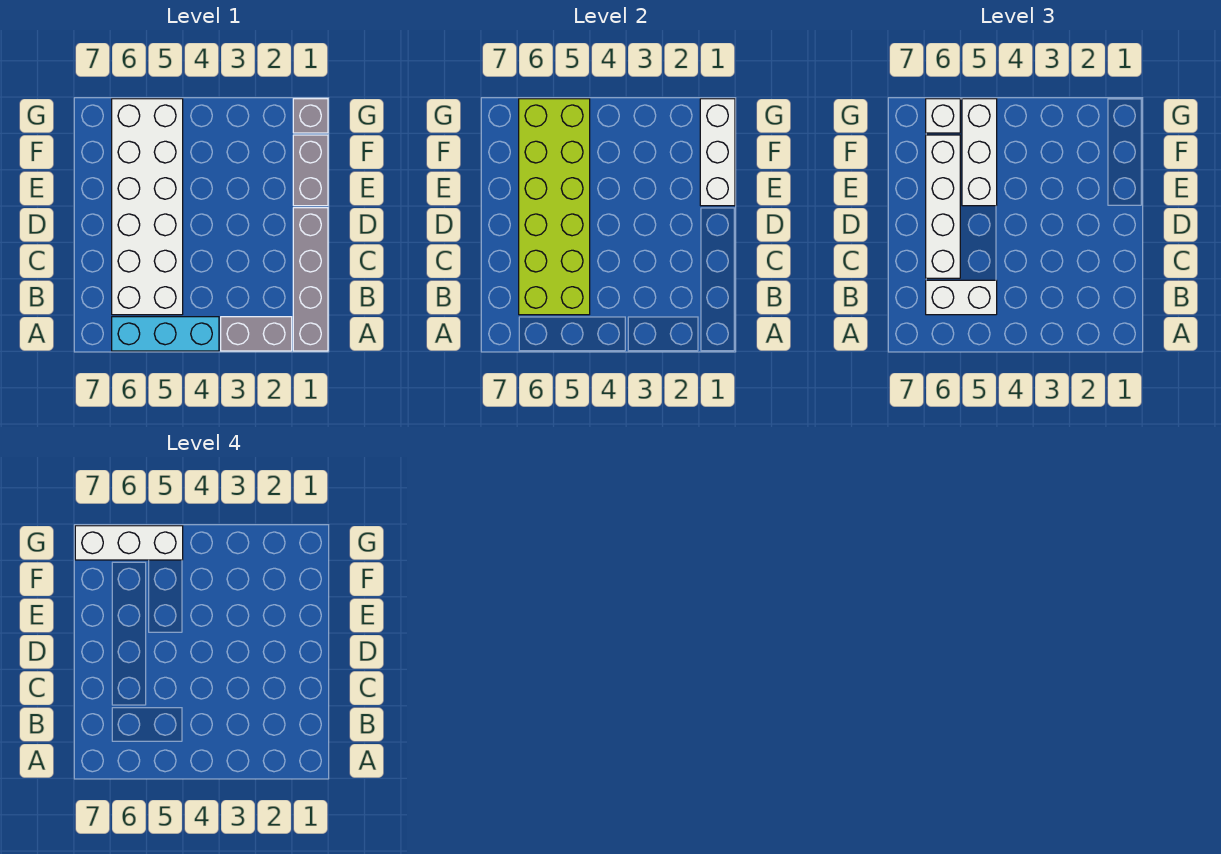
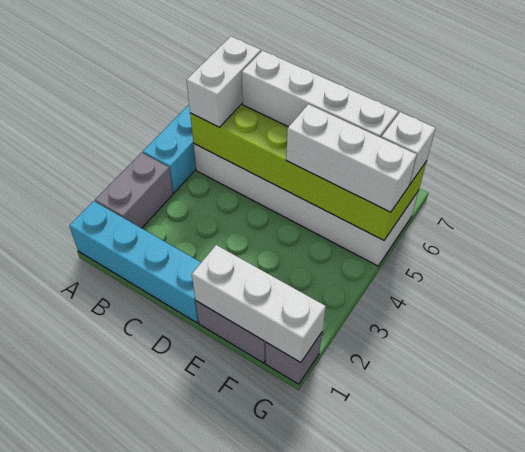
grey brick A1:D1 level 1 -> cyan brick A1:D1 level 1
white brick G5:G7 level 4 -> none

